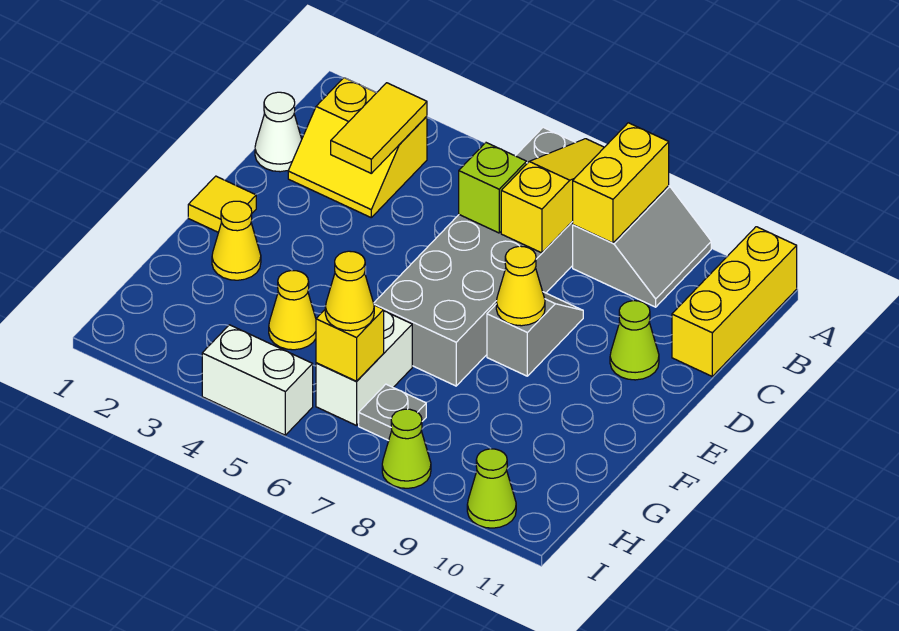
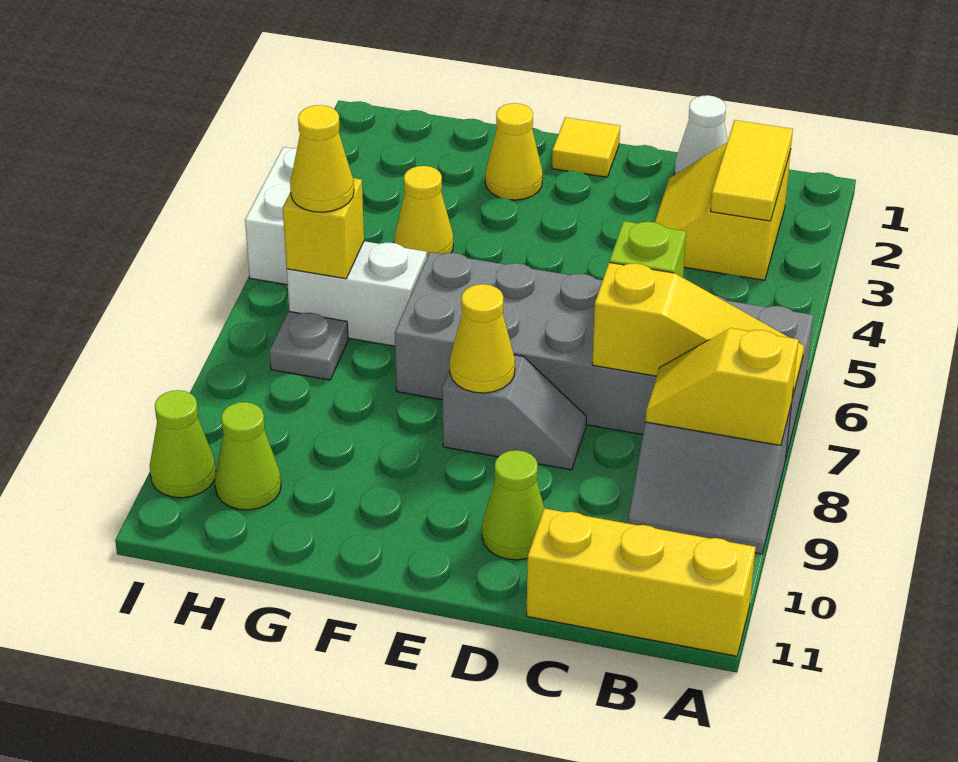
yellow brick A8:B8 level 2 -> yellow slope A8:B8 level 2 top A
yellow tile B3:C3 level 2 -> yellow tile B2:B3 level 2
lime cone I8 level 1 -> lime cone H10 level 1

